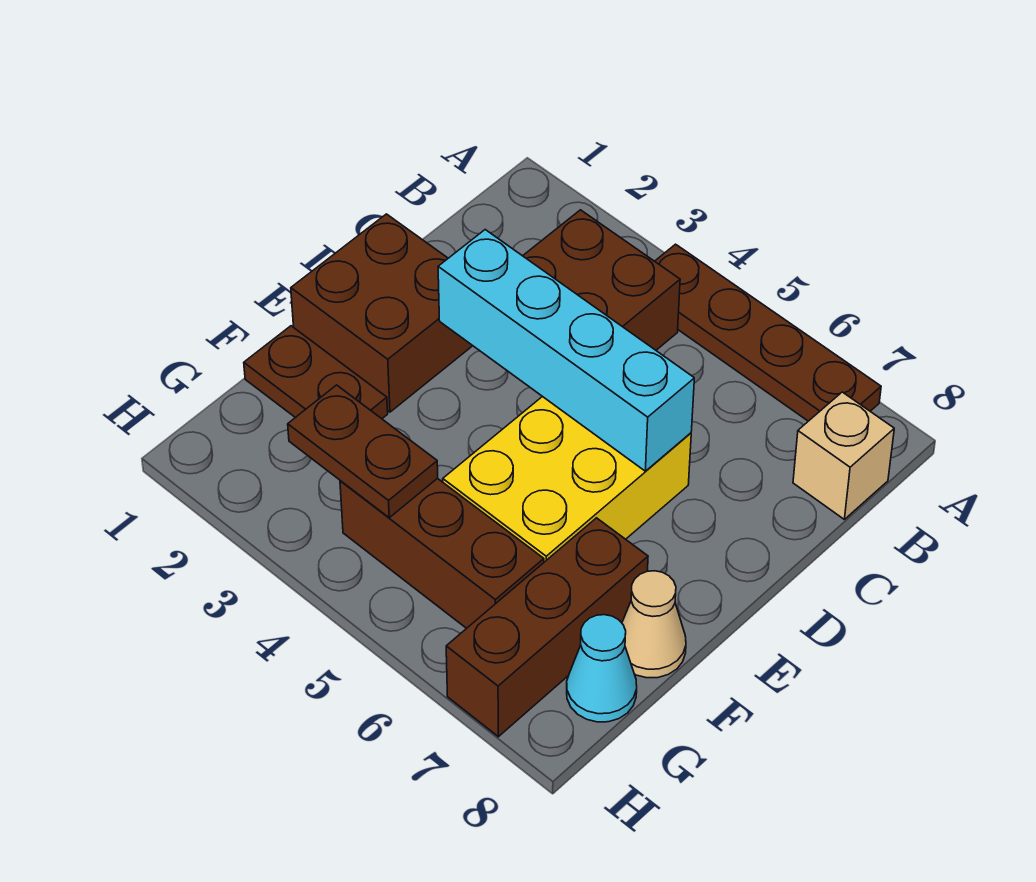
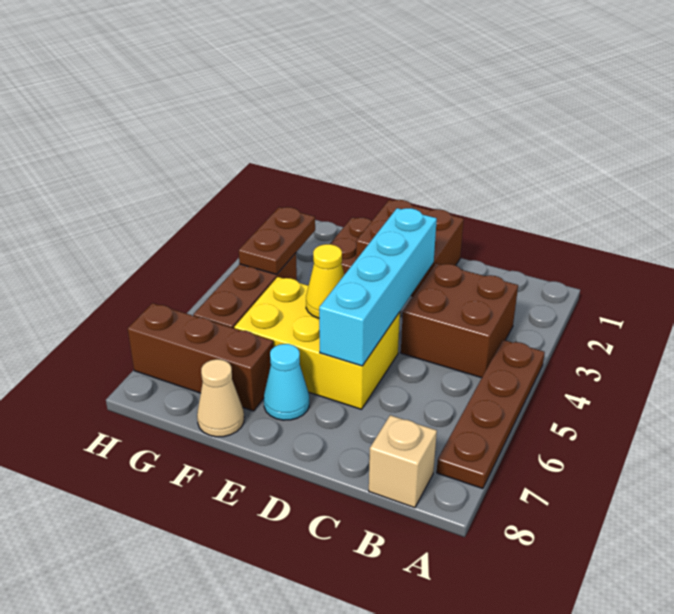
none -> yellow cone E5 level 2
cyan cone G8 level 1 -> cyan cone E7 level 1

